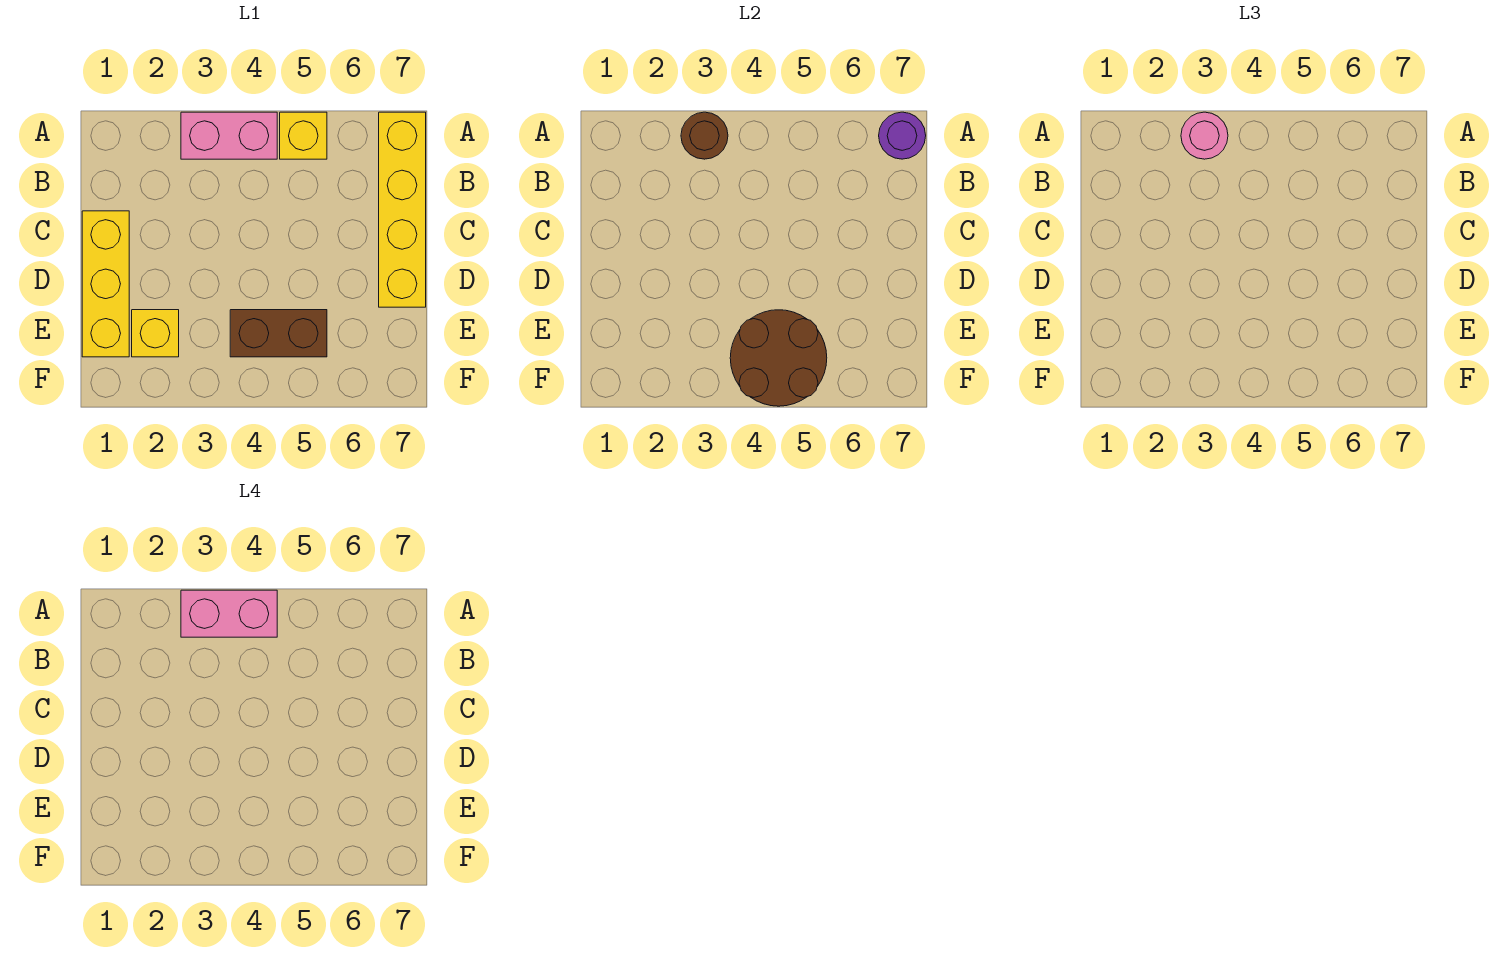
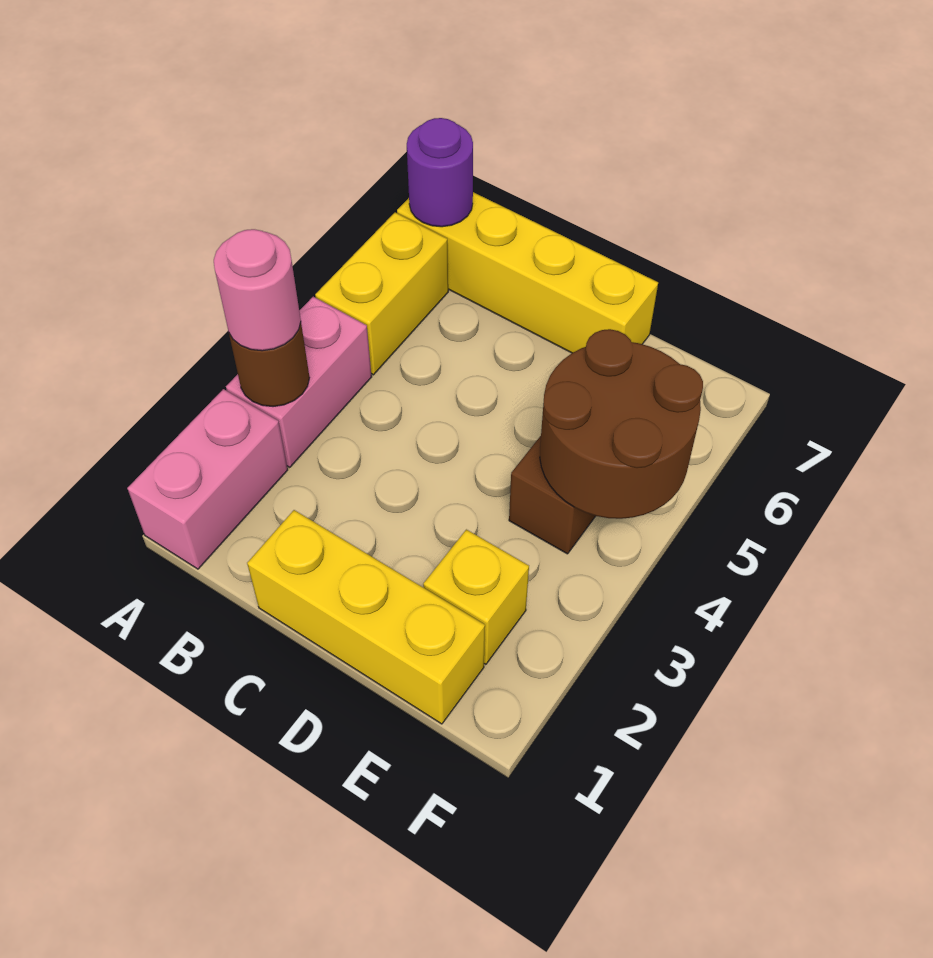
pink brick A3:A4 level 4 -> pink brick A1:A2 level 1
yellow brick A5 level 1 -> yellow brick A5:A6 level 1

